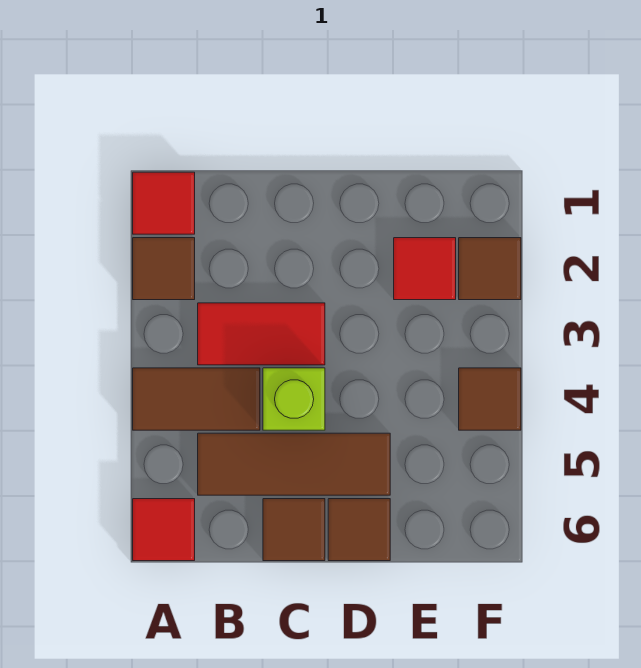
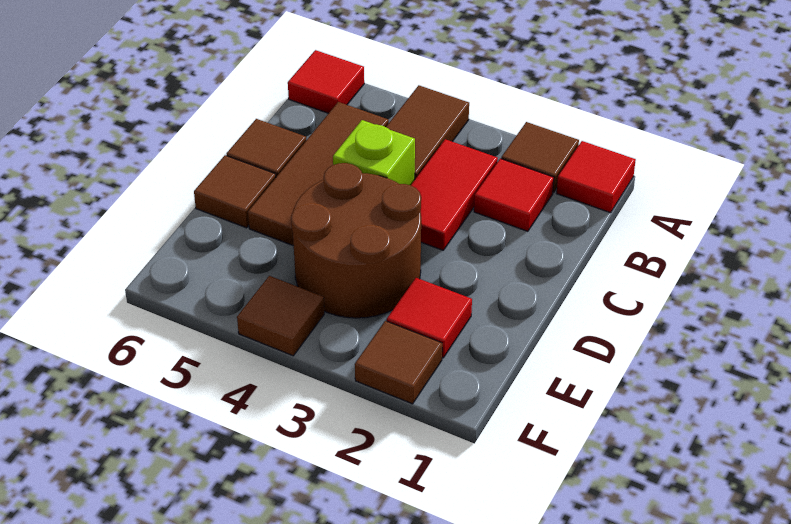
none -> red tile B2 level 1
none -> brown round brick D3:E4 level 1

